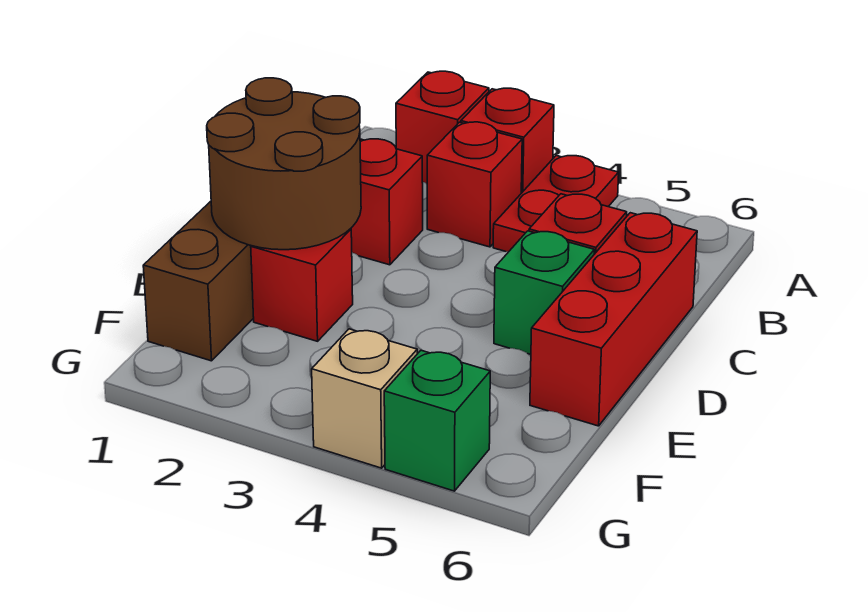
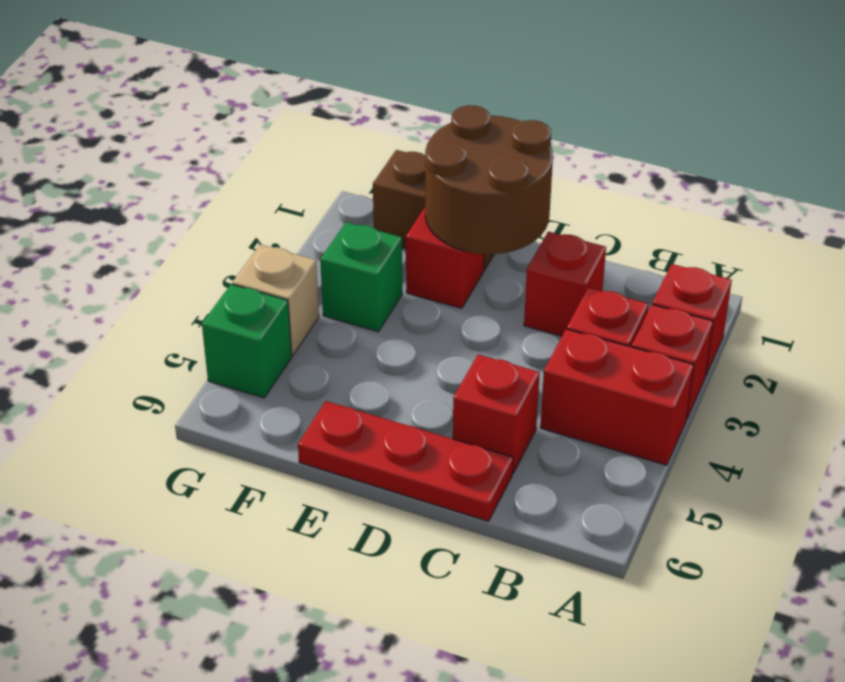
red plate A4:B4 level 1 -> red brick A4:B4 level 1
red brick C6:E6 level 1 -> red plate C6:E6 level 1
green brick D5 level 1 -> green brick F3 level 1

